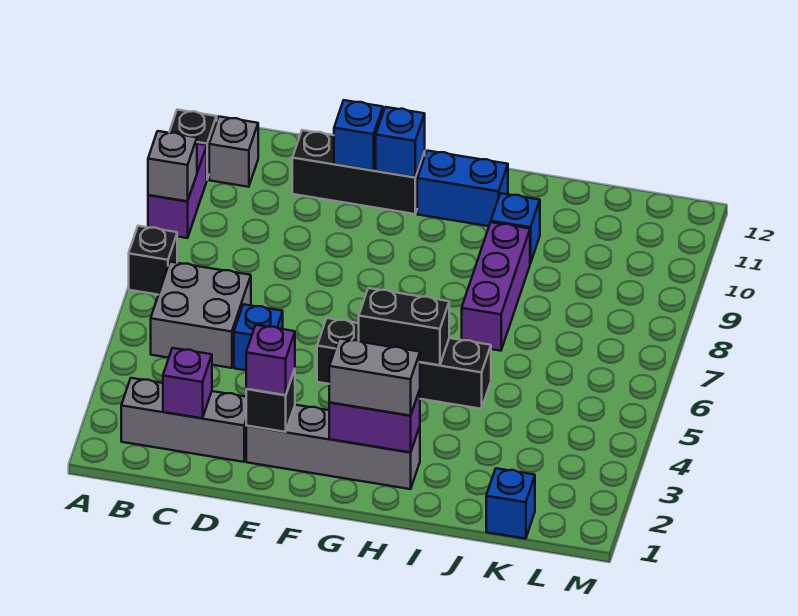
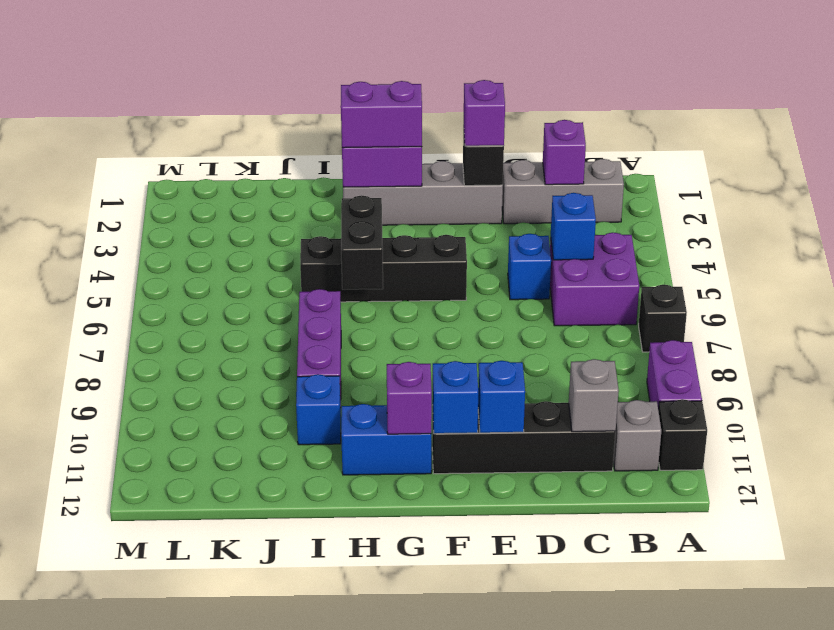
grey brick A9 level 2 -> grey brick C11 level 2
grey brick B5:C6 level 1 -> purple brick B5:C6 level 1
black brick D11:F11 level 1 -> black brick C11:F11 level 1
grey brick G2:H2 level 3 -> purple brick G2:H2 level 3
black brick G5:H5 level 2 -> black brick H5:H6 level 2
none -> purple brick G11 level 2
blue brick K1 level 1 -> blue brick C5 level 2

